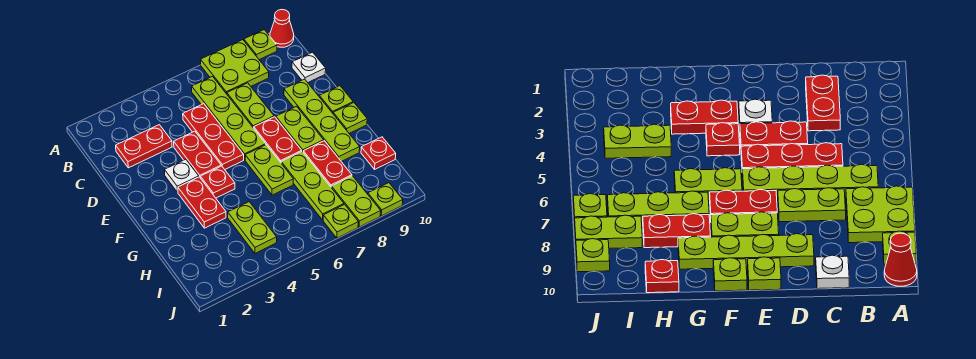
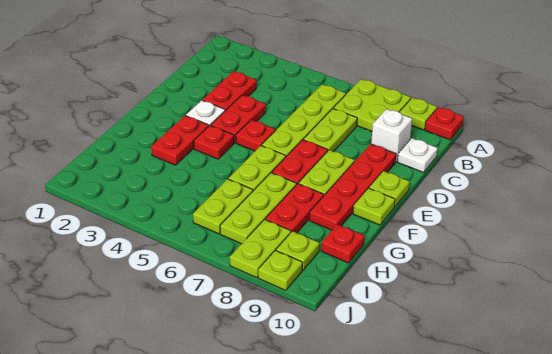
red cone A10 level 1 -> red plate A10 level 1
red plate C2:C3 level 1 -> red plate C3:D3 level 1
red plate C5:E5 level 1 -> red plate E5 level 1
none -> white brick C9 level 1
lime plate D9:G9 level 1 -> red plate D9:G9 level 1
lime plate H4:I4 level 1 -> lime plate H6:I6 level 1
lime plate J7 level 1 -> lime plate I9 level 1

